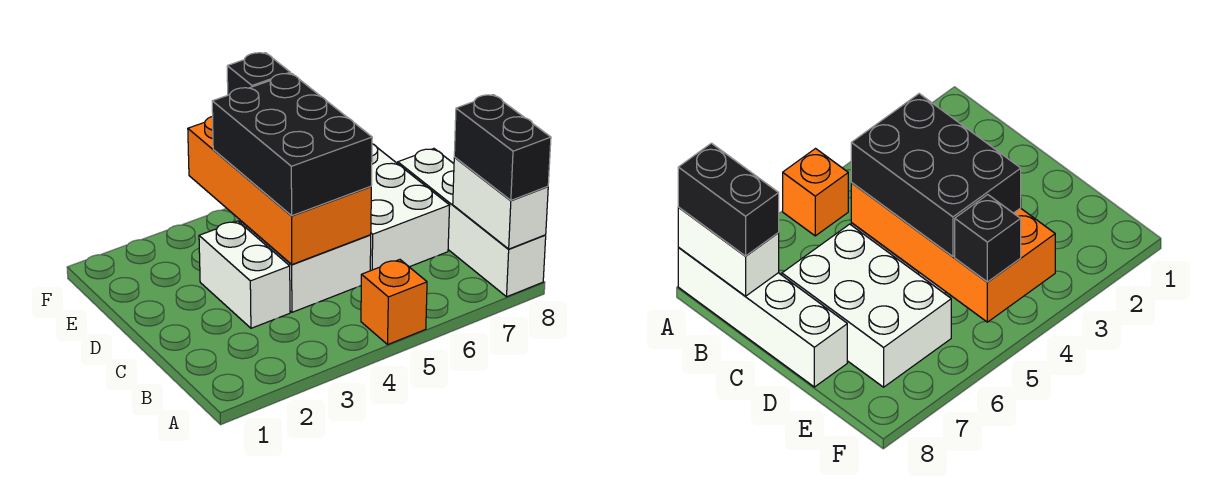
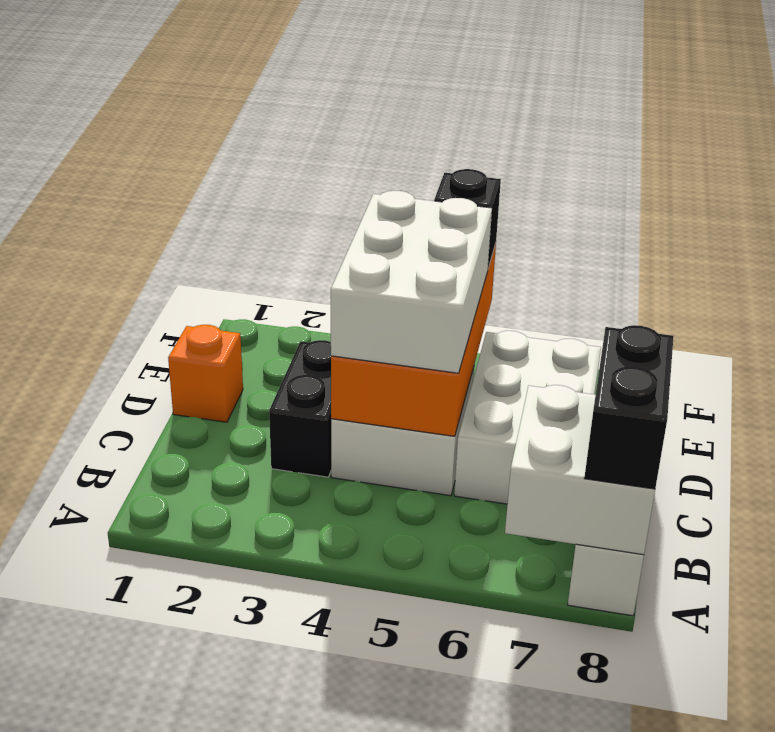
orange brick A5 level 1 -> orange brick D1 level 1
white brick A8:B8 level 2 -> white brick A7:B8 level 2
white brick C3:D3 level 1 -> black brick C3:D3 level 1
black brick C4:E5 level 3 -> white brick C4:E5 level 3

